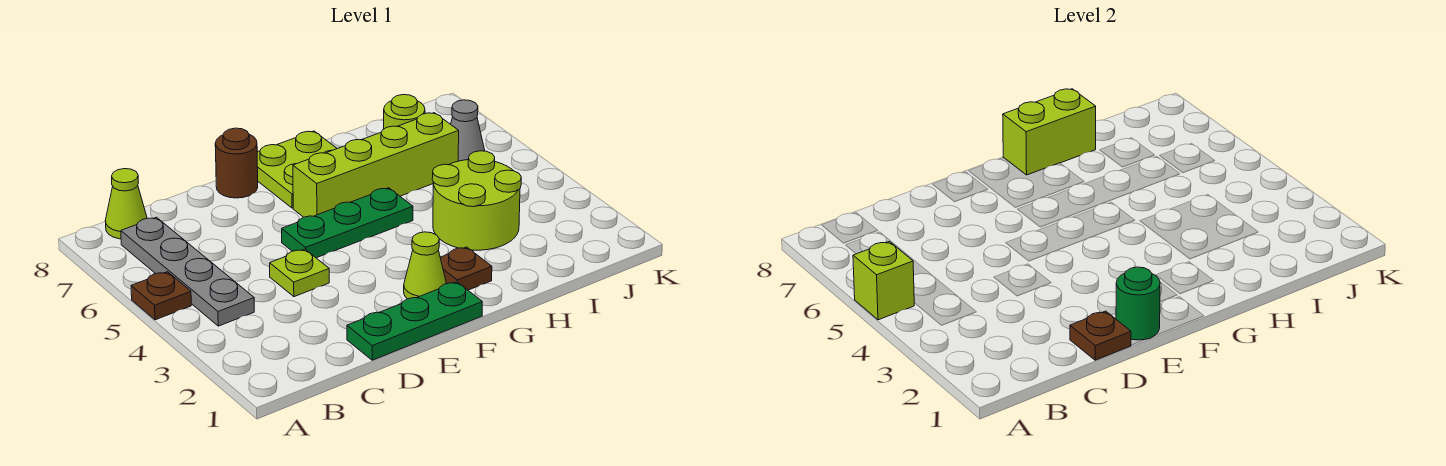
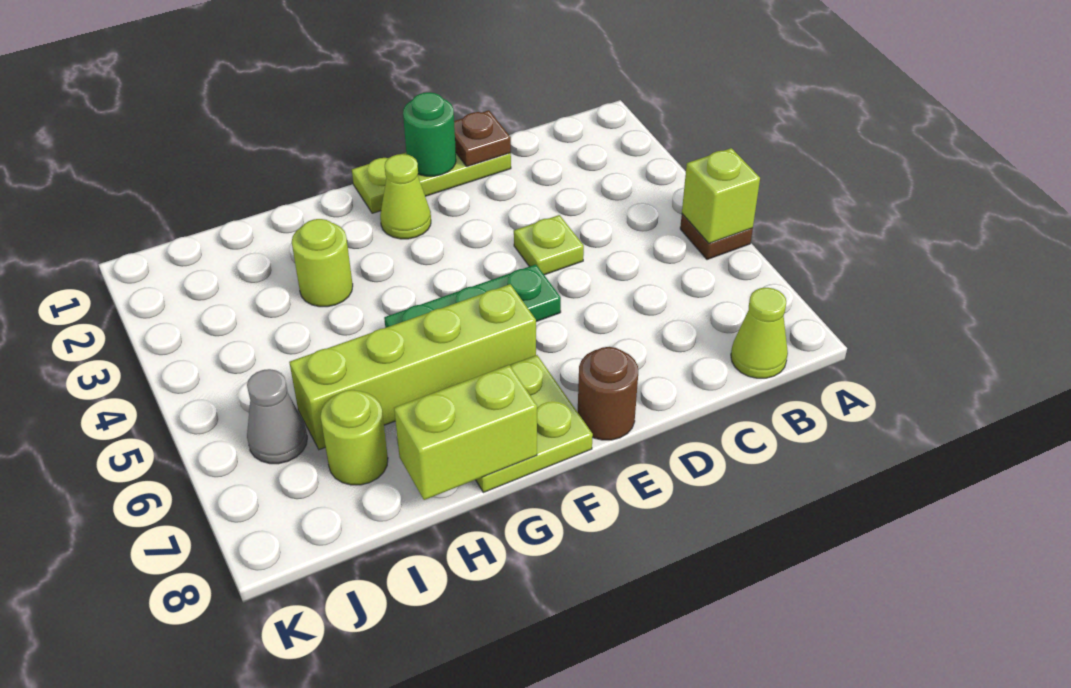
grey plate B4:B7 level 1 -> none
green plate D1:F1 level 1 -> lime plate D1:F1 level 1
brown plate G2 level 1 -> none
lime round brick H3:I4 level 1 -> lime round brick H3 level 1

